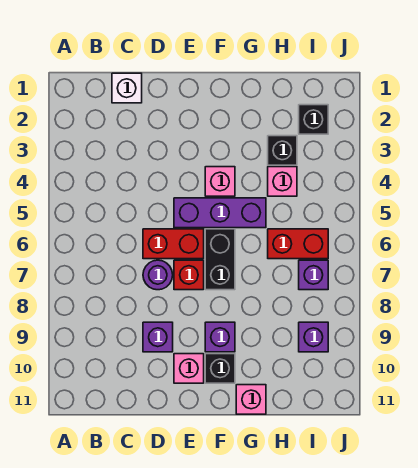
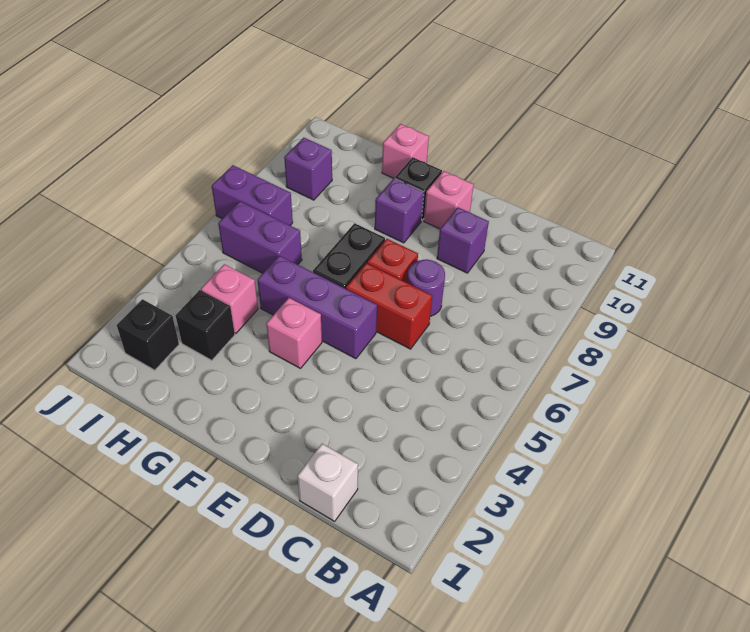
red brick H6:I6 level 1 -> purple brick H6:I6 level 1
purple brick I7 level 1 -> purple brick I7:J7 level 1

